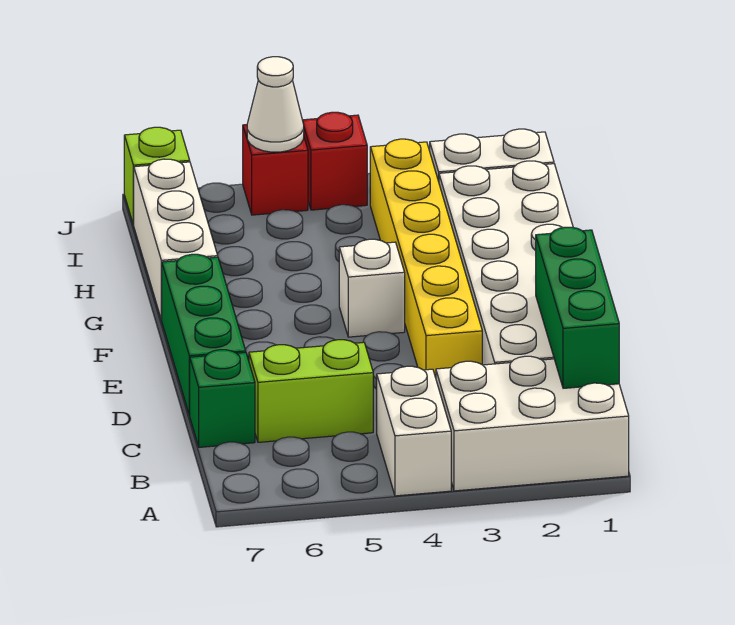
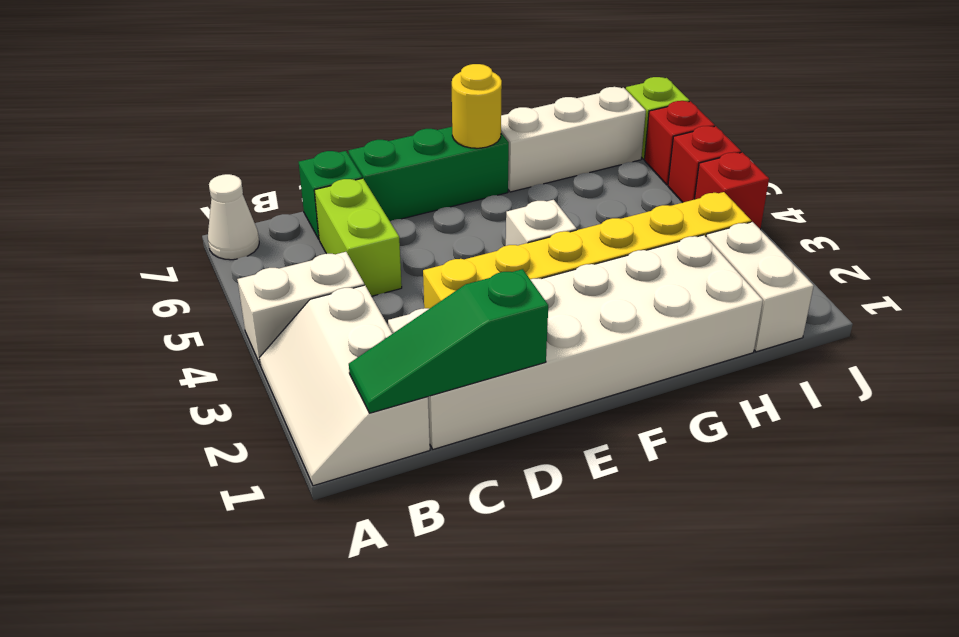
white brick A1:B3 level 1 -> white slope A1:B3 level 1 top B
green brick B1:D1 level 2 -> green slope B1:D1 level 2 top D
none -> yellow round brick F7 level 2
white cone J5 level 2 -> white cone A7 level 1
none -> red brick J6 level 1

